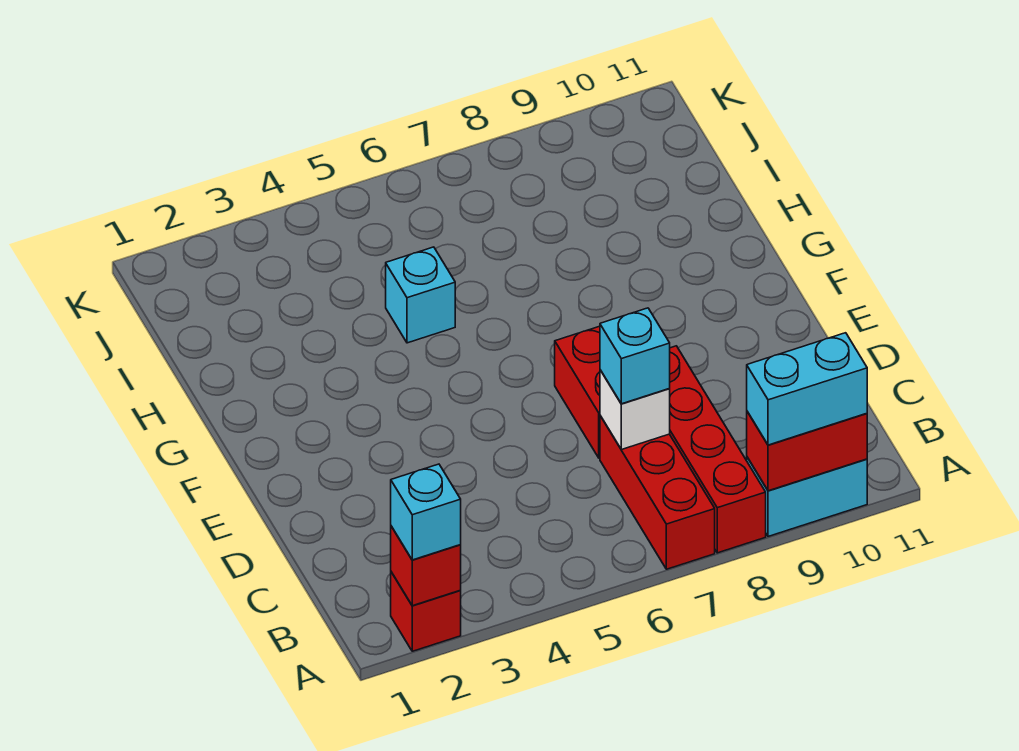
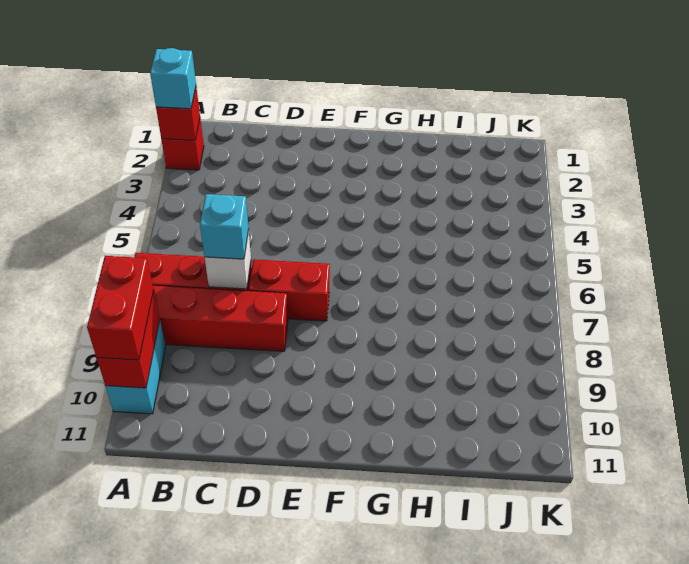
cyan brick A9:A10 level 3 -> red brick A9:A10 level 3
cyan brick H5 level 1 -> none

